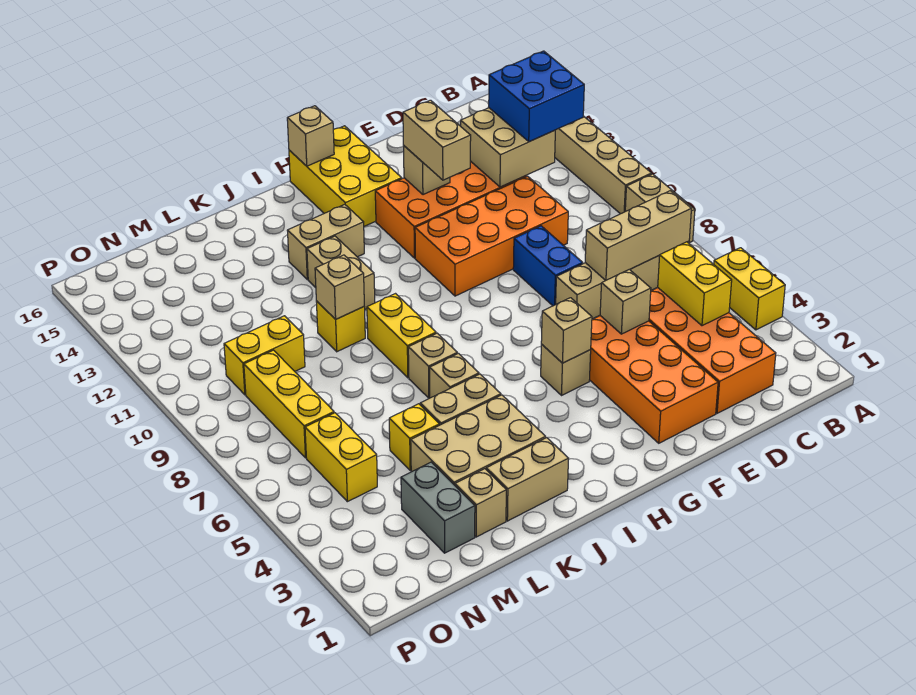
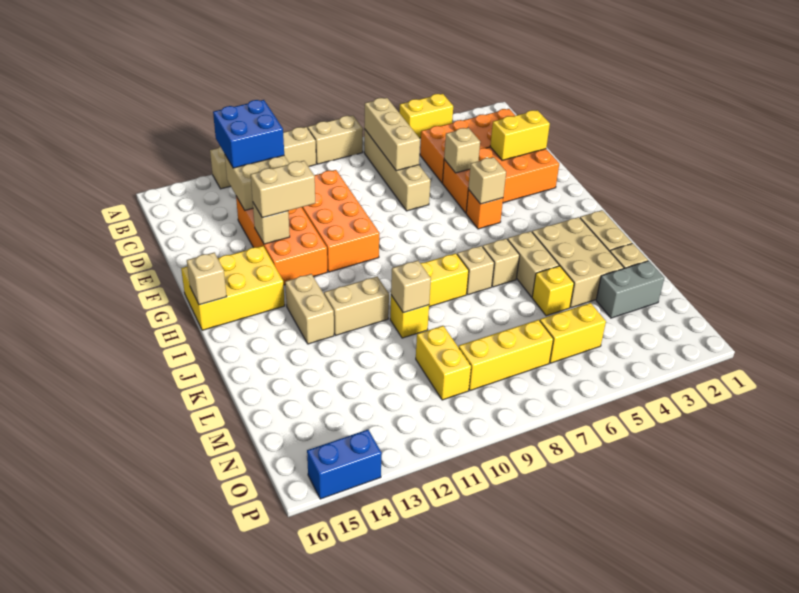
yellow brick C4:C5 level 2 -> yellow brick E2:E3 level 2
blue brick E8:E9 level 1 -> blue brick P14:P15 level 1
tan brick G5 level 1 -> orange brick G5 level 1

